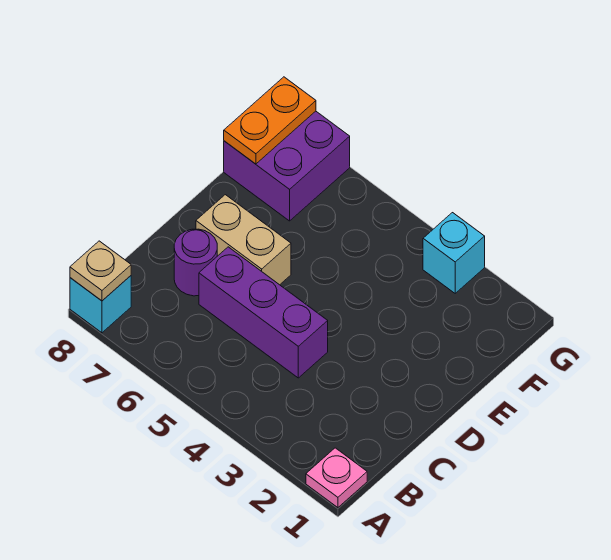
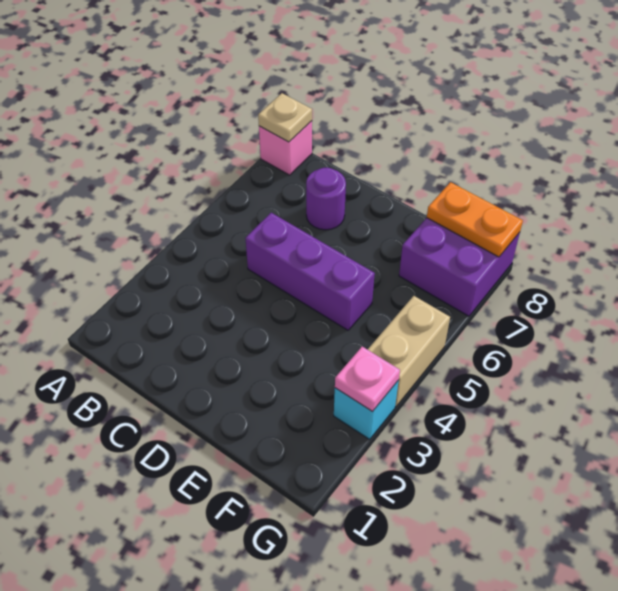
pink plate A1 level 1 -> pink plate G3 level 2
cyan brick A8 level 1 -> pink brick A8 level 1
purple brick C4:C6 level 1 -> purple brick C5:E5 level 1
tan brick D6:D7 level 1 -> tan brick G4:G5 level 1

